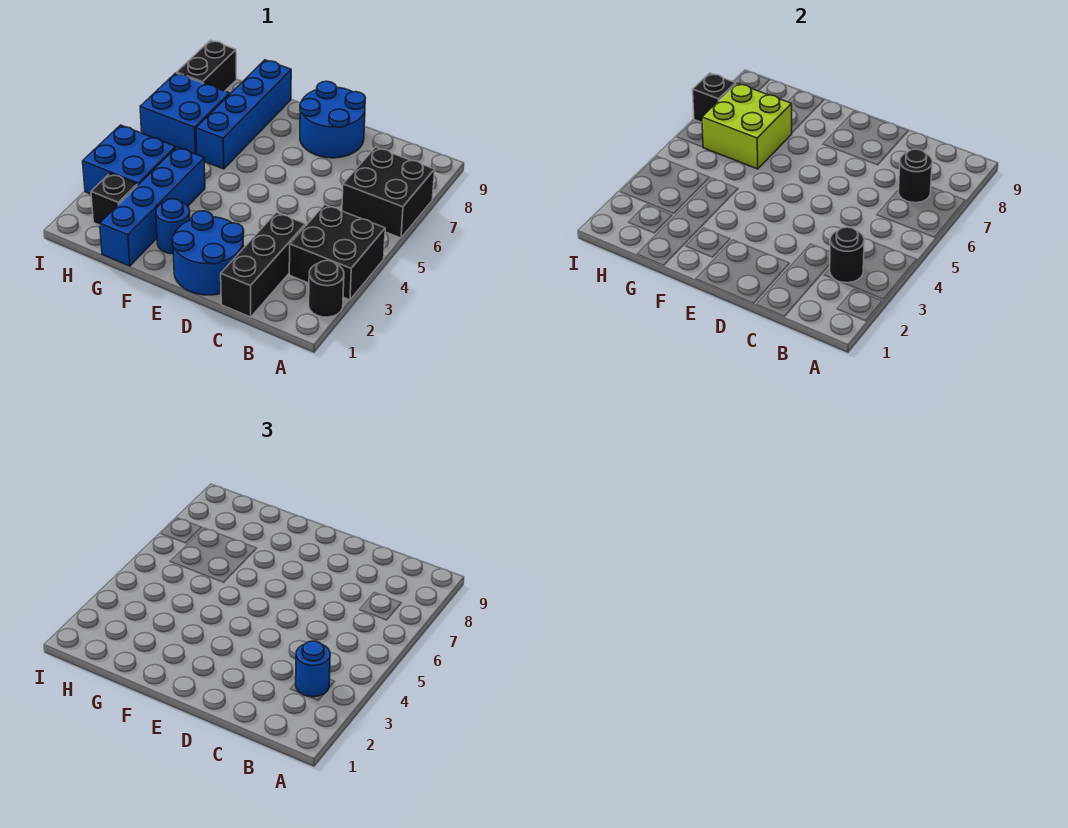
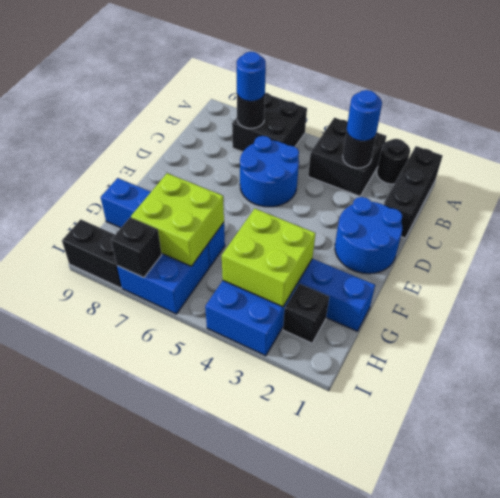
black brick C1:C3 level 1 -> black brick A1:C1 level 1
blue round brick D8:E9 level 1 -> blue round brick C5:D6 level 1
blue round brick F2 level 1 -> blue round brick B7 level 3
none -> lime brick G3:H4 level 2

